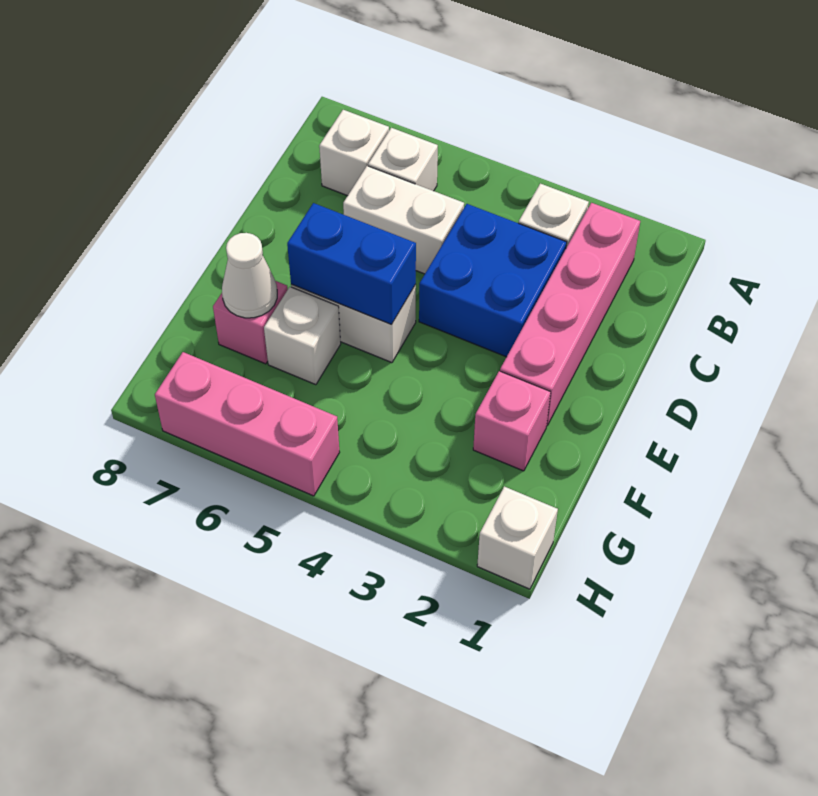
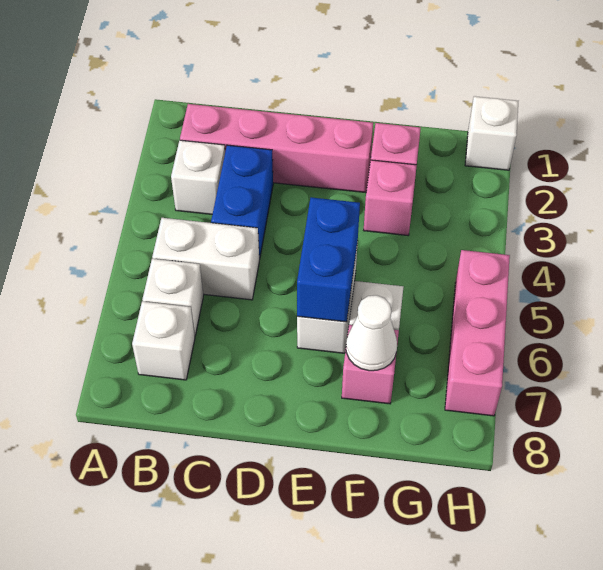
blue brick C3:D4 level 1 -> blue brick C3:C4 level 1
white brick C5:C6 level 1 -> white brick B5:C5 level 1
none -> pink brick F3 level 1

